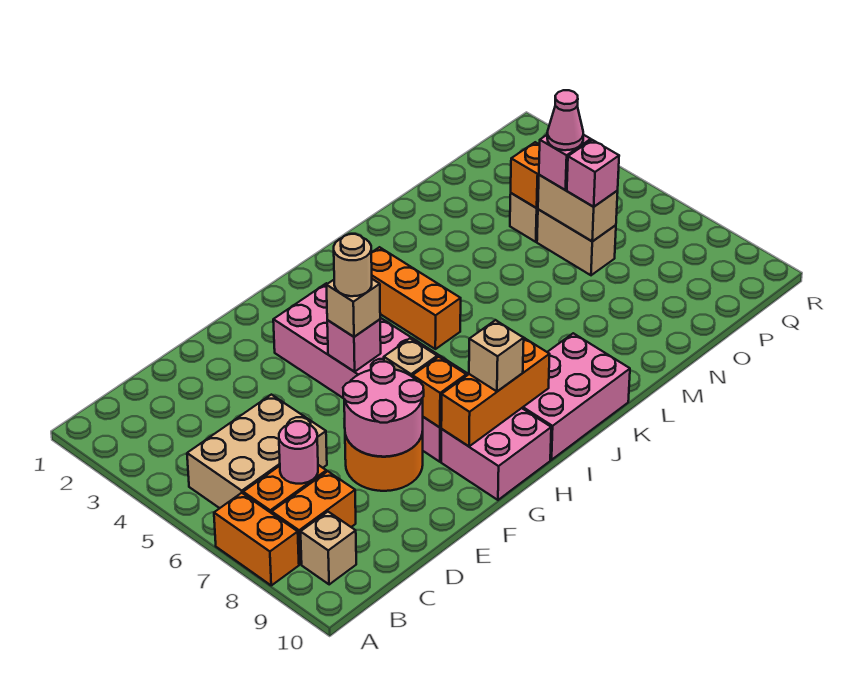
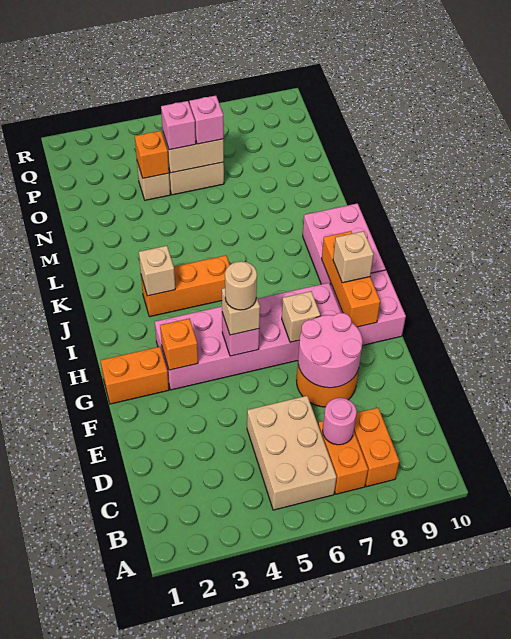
orange brick A7:A8 level 1 -> orange brick G1:G2 level 1
tan brick B9 level 1 -> tan brick J3 level 2
orange brick G8 level 2 -> orange brick G3 level 2
pink cone O5 level 4 -> none

